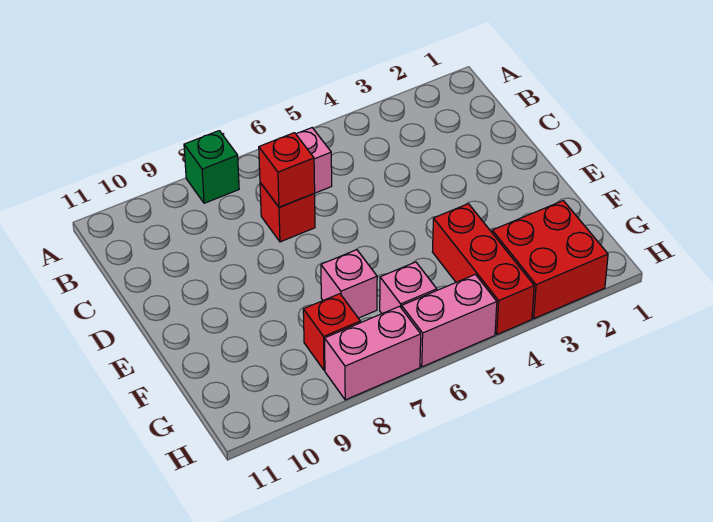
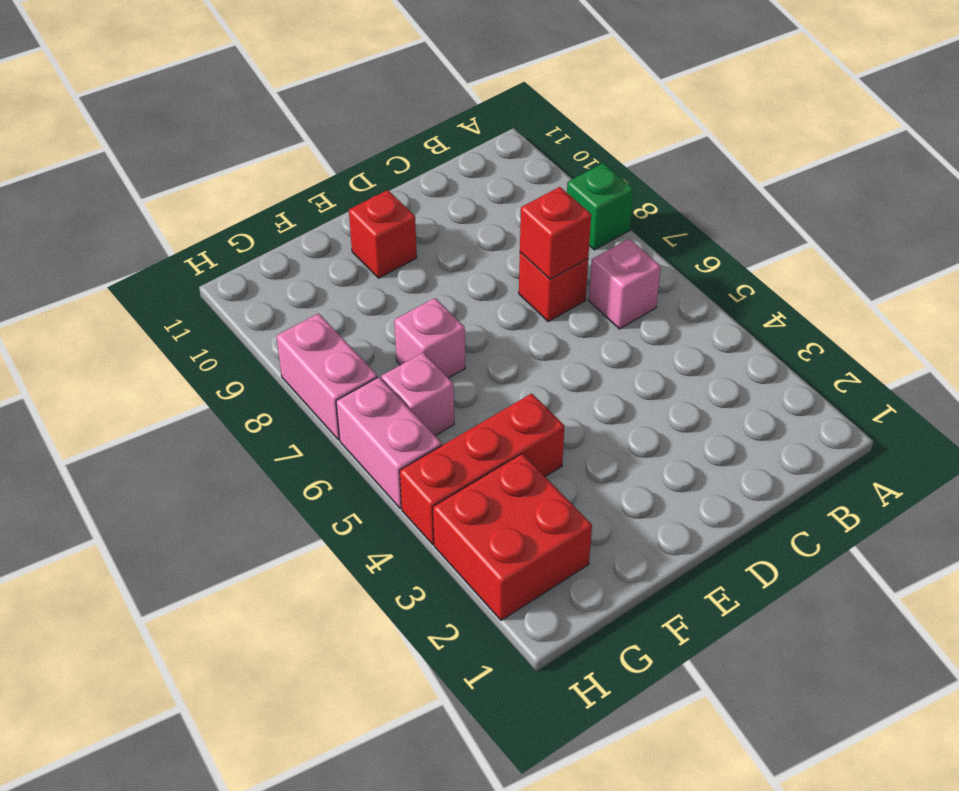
red brick G8 level 1 -> red brick E10 level 1

